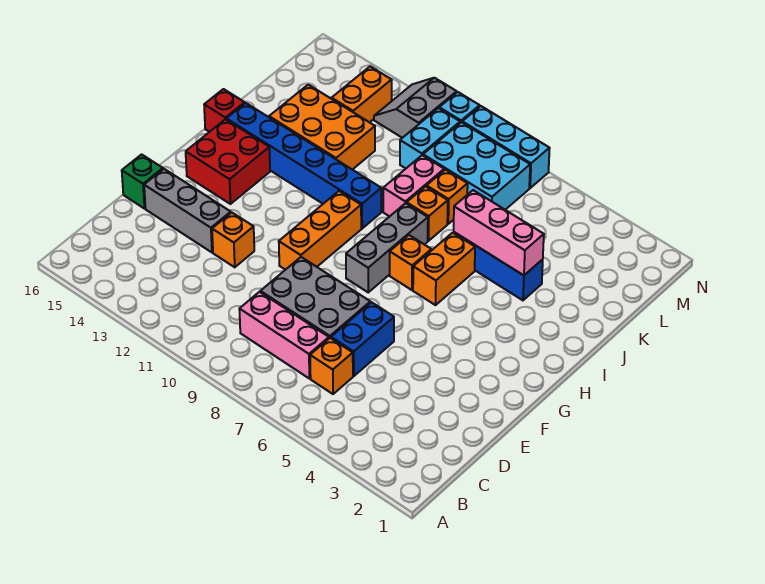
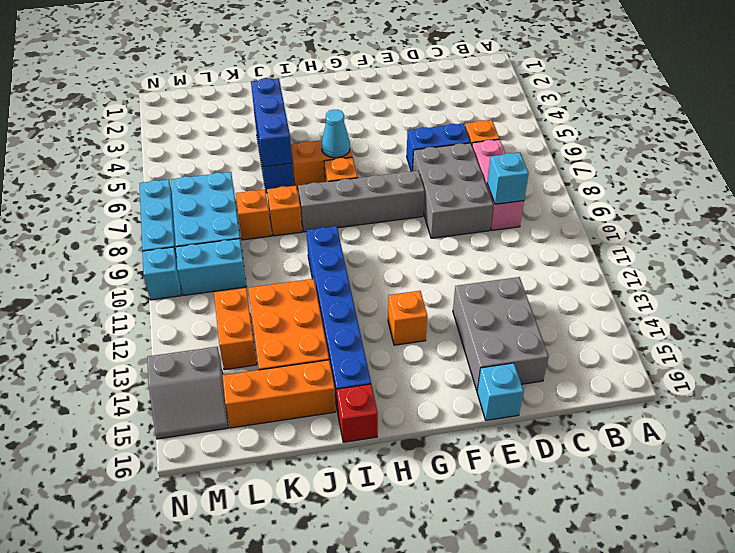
none -> cyan brick C9 level 2
orange brick E12 level 1 -> orange brick G13 level 1
grey brick E13:E15 level 1 -> grey brick D13:E15 level 1
green brick E16 level 1 -> cyan brick E16 level 1
orange brick F10:H10 level 1 -> orange brick J15:L15 level 1
grey brick G8:I8 level 1 -> grey brick F8:I8 level 1
red brick G14:H15 level 1 -> none
none -> cyan cone H6 level 2
pink brick J4:J6 level 2 -> blue brick J4:J6 level 2
pink brick J9:K9 level 1 -> none
orange brick L13:M13 level 1 -> orange brick L12:L13 level 1
grey slope M11:N12 level 1 top 11 -> grey slope M14:N15 level 1 top 14

